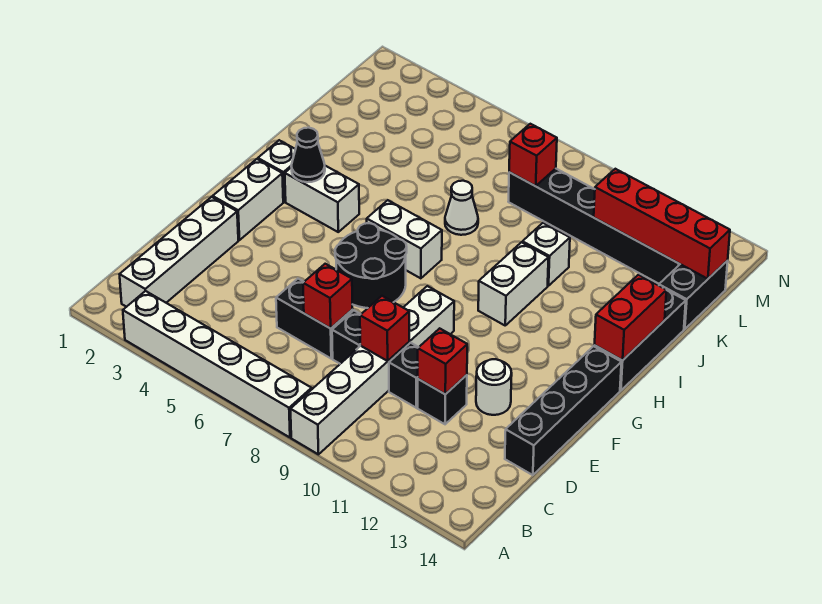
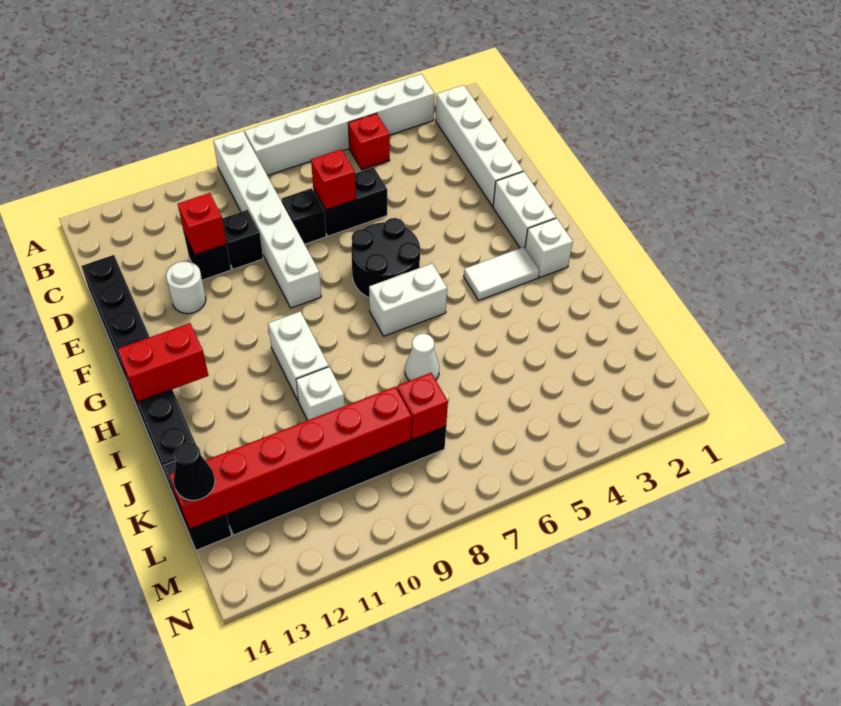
red brick D9 level 2 -> red brick B5 level 1
white brick H3:H4 level 1 -> white tile H3:H4 level 1
black cone H3 level 2 -> black cone L14 level 3
red brick H14:I14 level 2 -> red brick H13:H14 level 2
red brick L11:L14 level 2 -> red brick L9:L14 level 2

